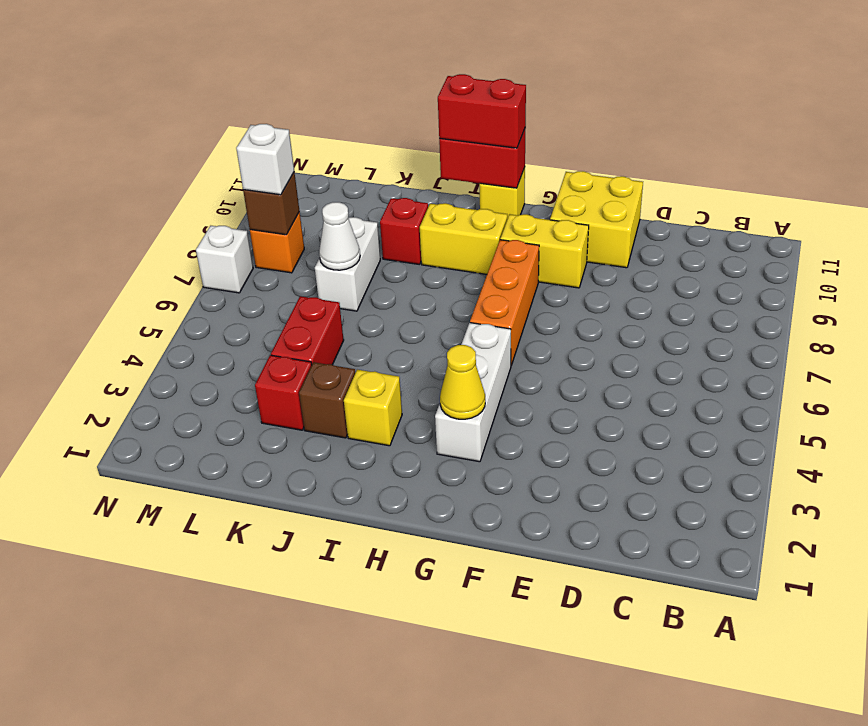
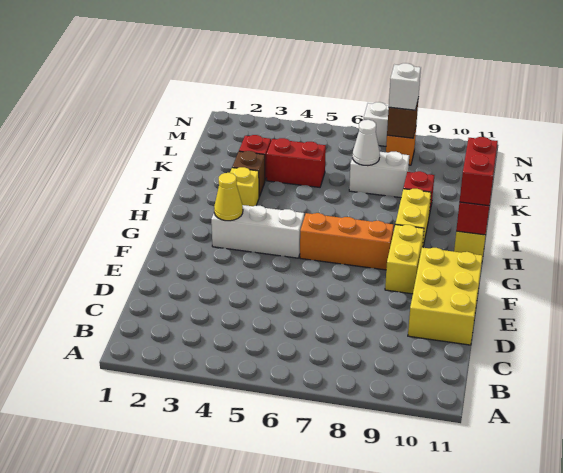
yellow brick E10:F11 level 1 -> yellow brick D10:F11 level 1

